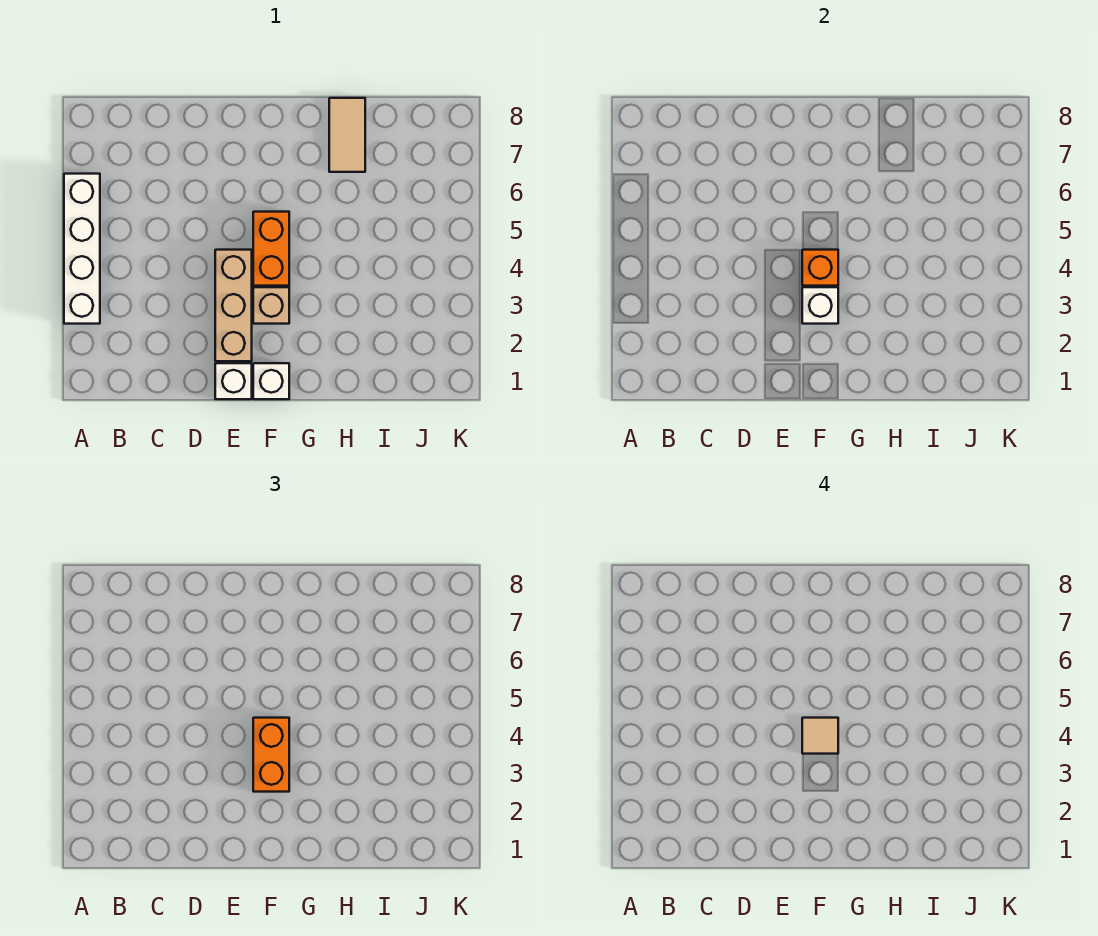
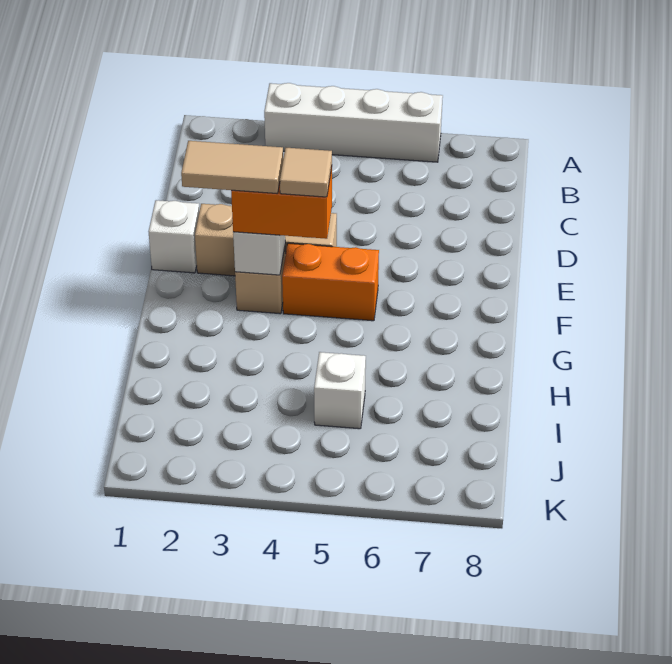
white brick F1 level 1 -> white brick I5 level 1
orange brick F4 level 2 -> none
tan tile H7:H8 level 1 -> tan tile F2:F3 level 4

